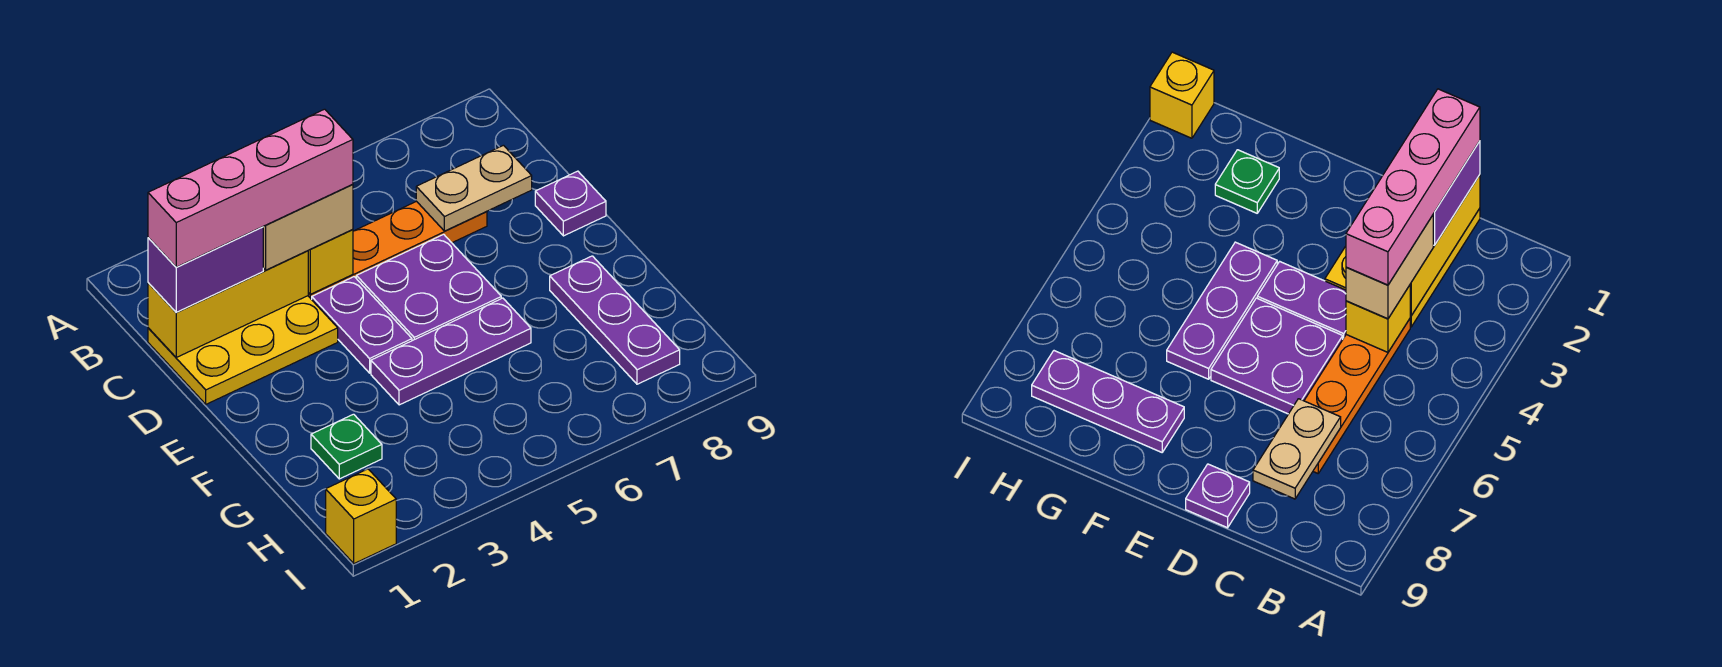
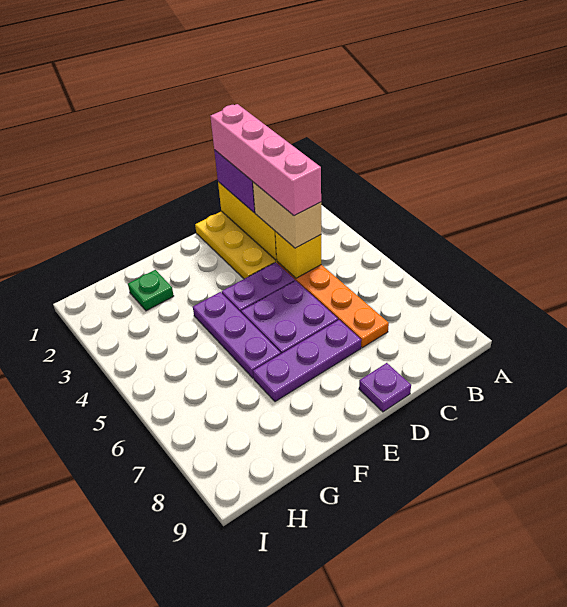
tan plate C7:C8 level 2 -> none
purple plate F8:H8 level 1 -> purple plate D7:F7 level 1
yellow brick I1 level 1 -> none

